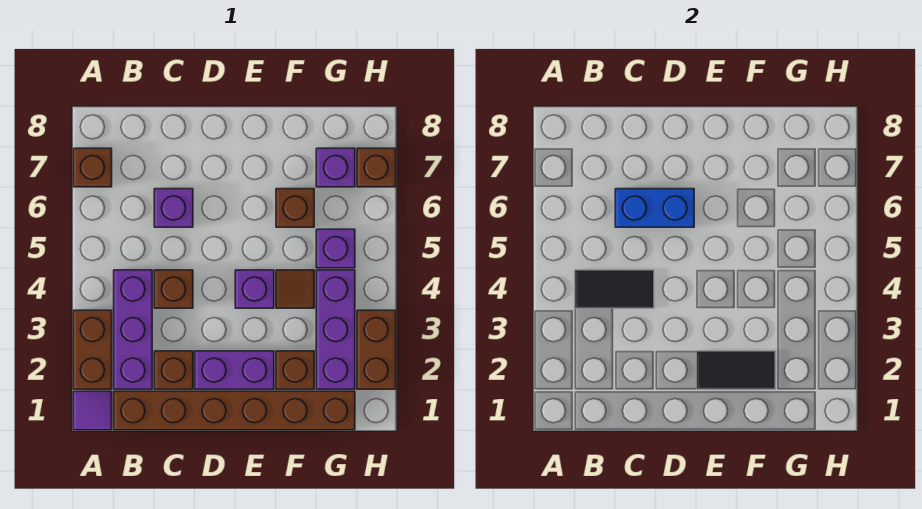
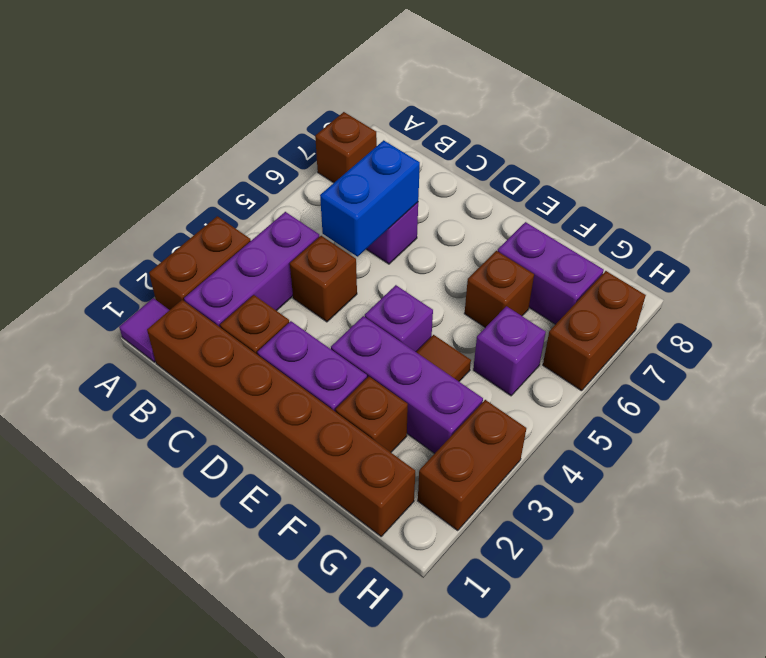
black tile B4:C4 level 2 -> none
blue brick C6:D6 level 2 -> blue brick C5:C6 level 2
black tile E2:F2 level 2 -> none
purple brick G2:G4 level 1 -> purple brick E3:G3 level 1
purple brick G7 level 1 -> purple brick F7:G7 level 1
brown brick H7 level 1 -> brown brick H6:H7 level 1

